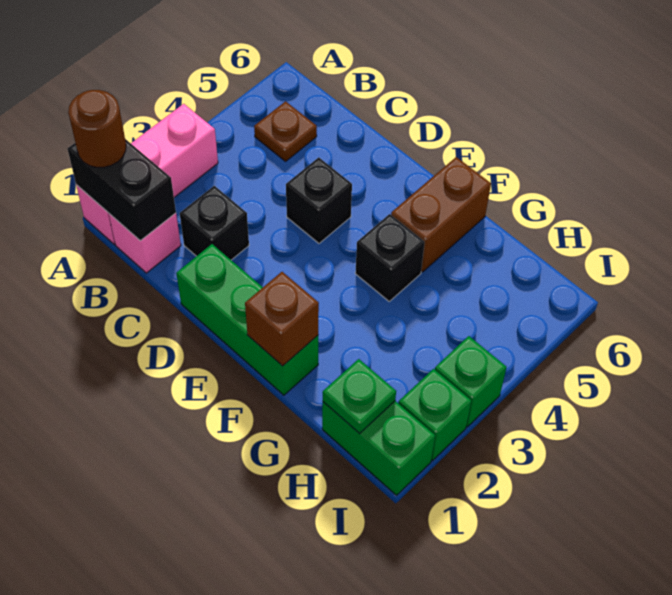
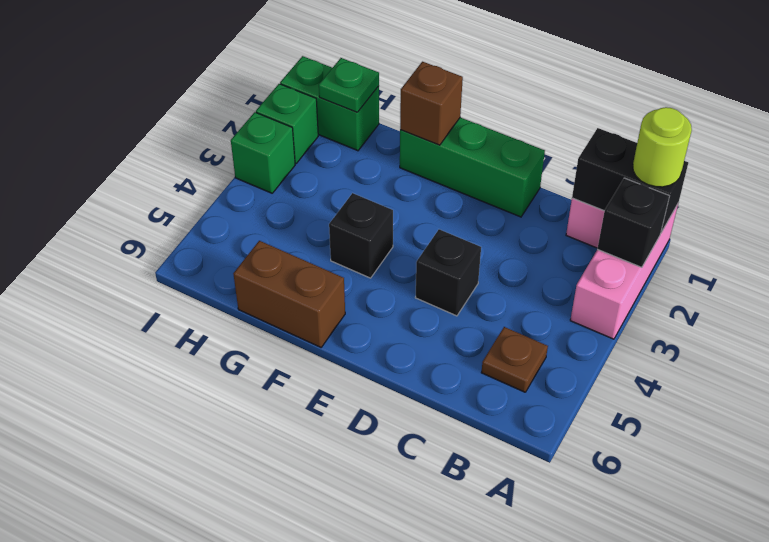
brown round brick A1 level 3 -> lime round brick A1 level 3
black brick C2 level 1 -> black brick A2 level 2
brown brick F5:F6 level 1 -> brown brick F6:G6 level 1

